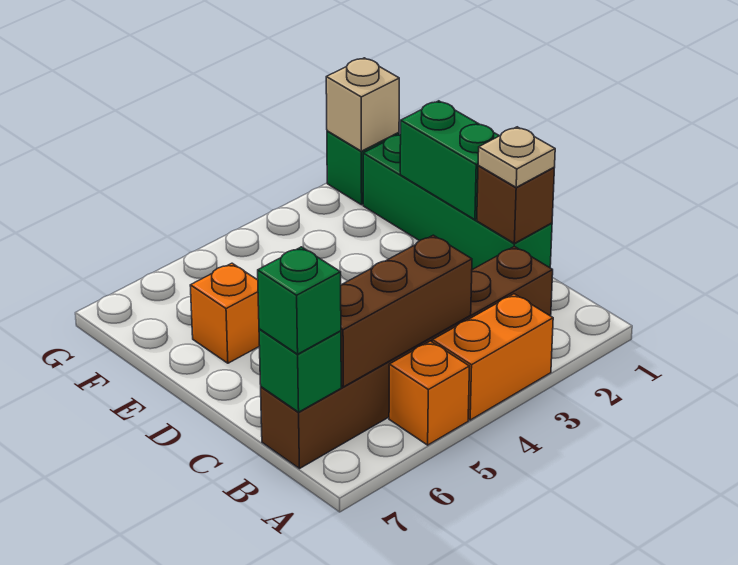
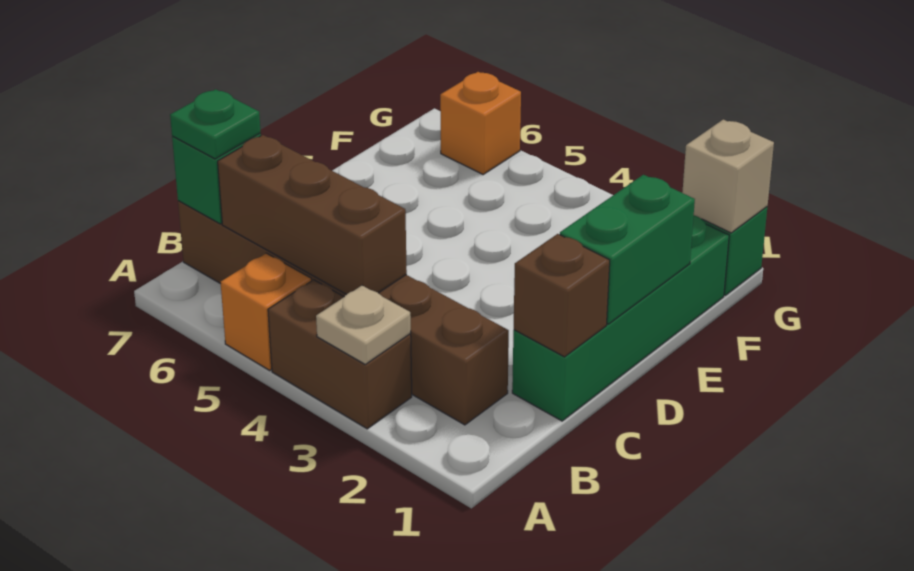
orange brick A3:A4 level 1 -> brown brick A3:A4 level 1
green brick B7 level 3 -> green plate B7 level 3
tan plate C1 level 3 -> tan plate A3 level 2
orange brick E6 level 1 -> orange brick G6 level 1

